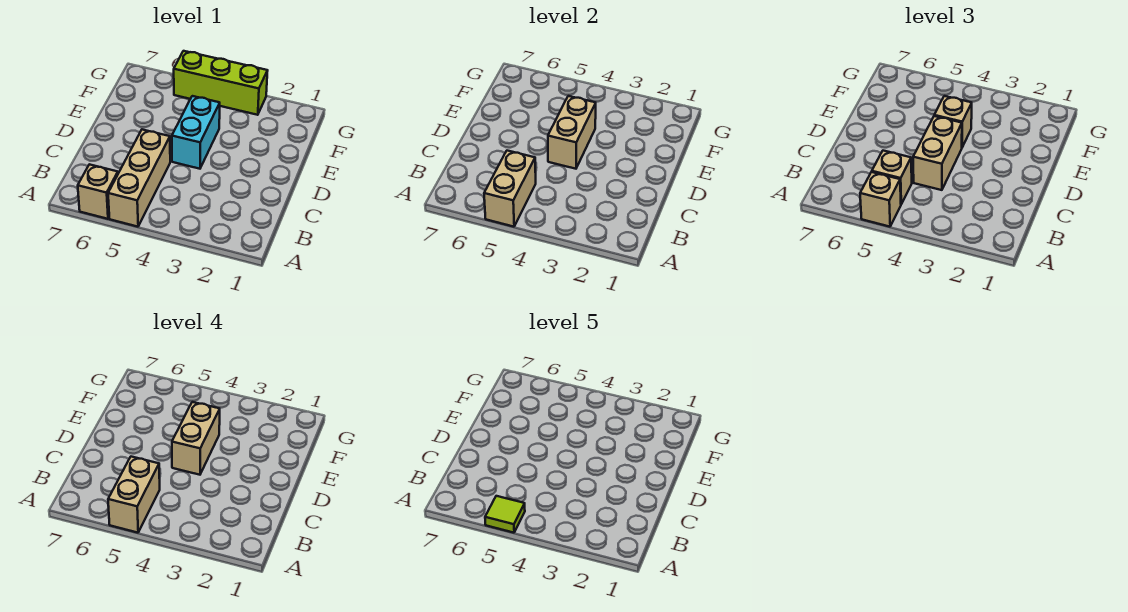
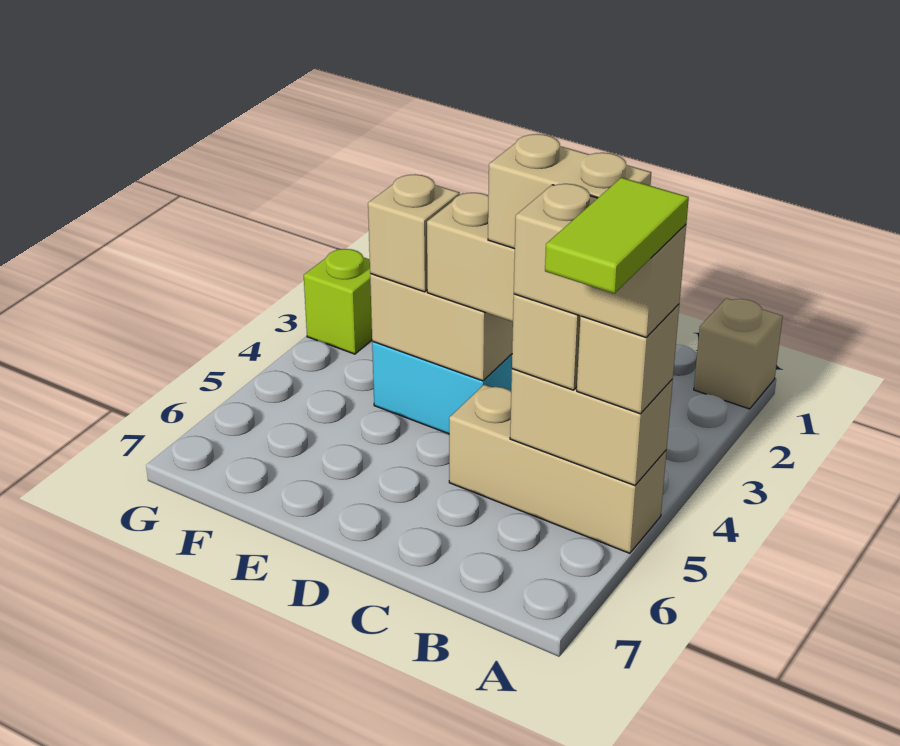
lime tile A5 level 5 -> lime tile A5:A6 level 5
tan brick A6 level 1 -> tan brick A1 level 1
tan brick D4:E4 level 4 -> tan brick B4:C4 level 4
lime brick G3:G5 level 1 -> lime brick G3 level 1

